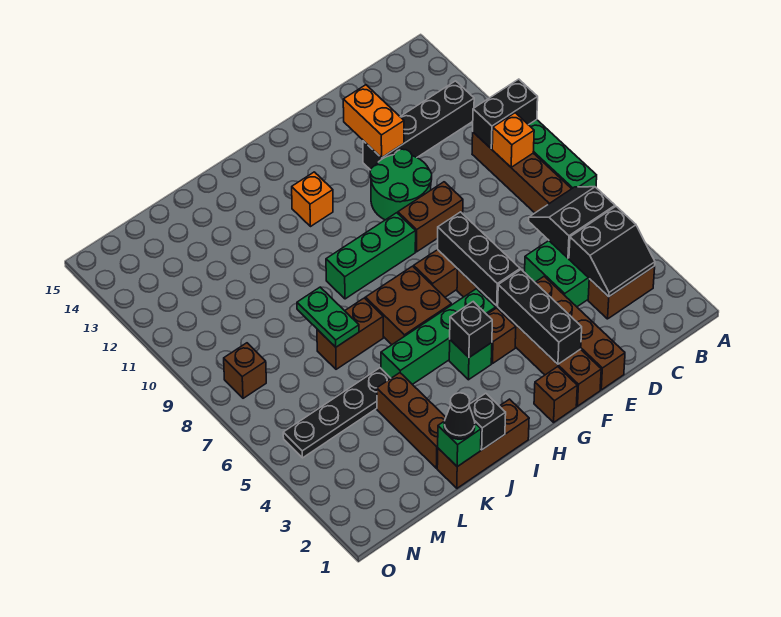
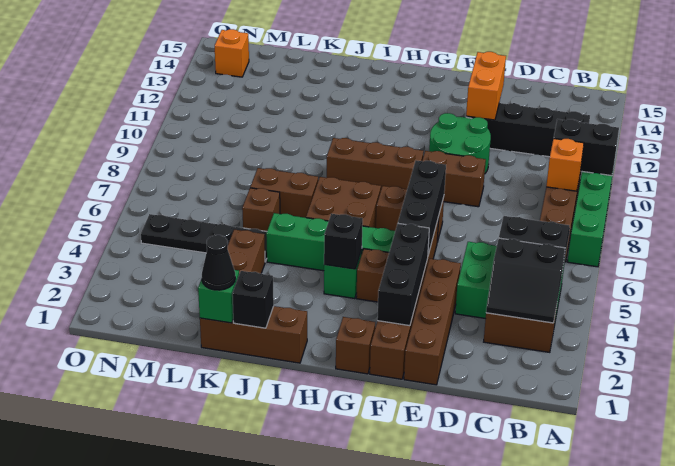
green brick G9:I9 level 1 -> brown brick G9:I9 level 1
orange brick H12 level 1 -> orange brick N14 level 1
green plate K7:K8 level 2 -> none
brown brick N8 level 1 -> brown brick K6 level 1

